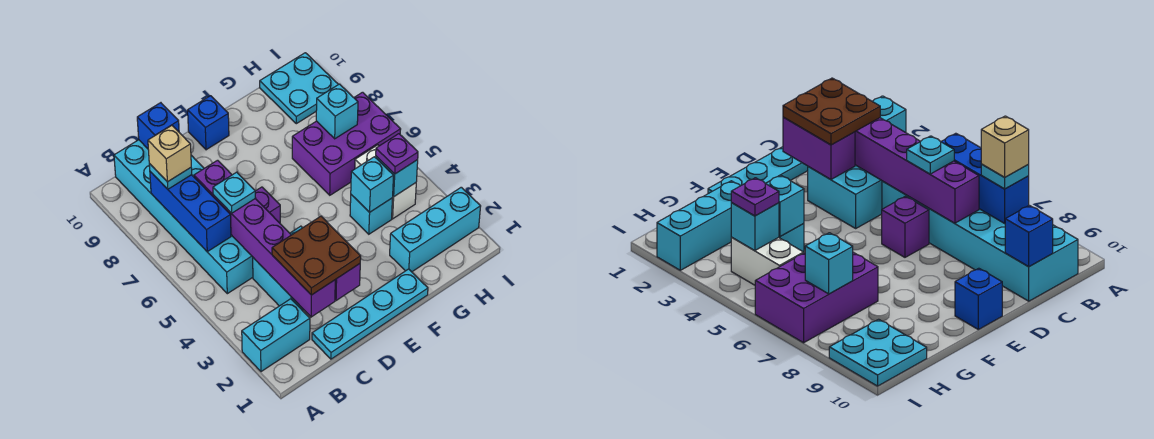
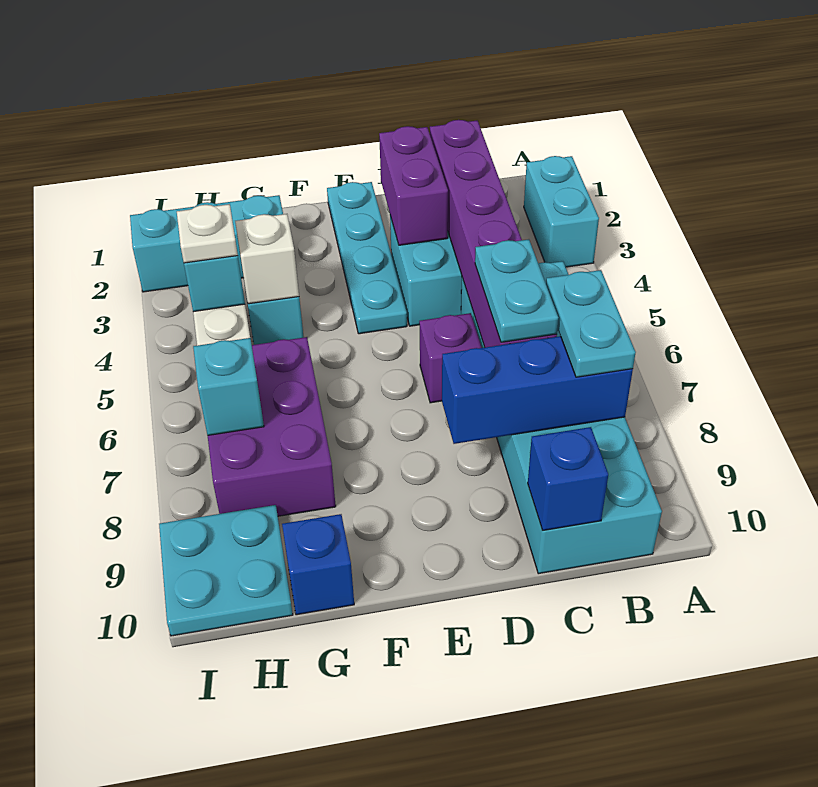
cyan brick A2:B2 level 1 -> cyan brick A2:A3 level 1
blue brick B6:B8 level 2 -> blue brick B8:D8 level 2
cyan plate B8 level 3 -> cyan plate B7:B8 level 3
tan brick B8 level 4 -> none
cyan plate C1:F1 level 1 -> cyan plate E1:E4 level 1
brown plate C2:D3 level 3 -> none
cyan plate C6 level 3 -> cyan plate C6:C7 level 3
blue brick E10 level 1 -> blue brick G10 level 1
cyan brick G4 level 2 -> white brick G4 level 2
purple brick G6:I7 level 1 -> purple brick G6:H8 level 1
purple plate H4 level 3 -> white plate H4 level 3

